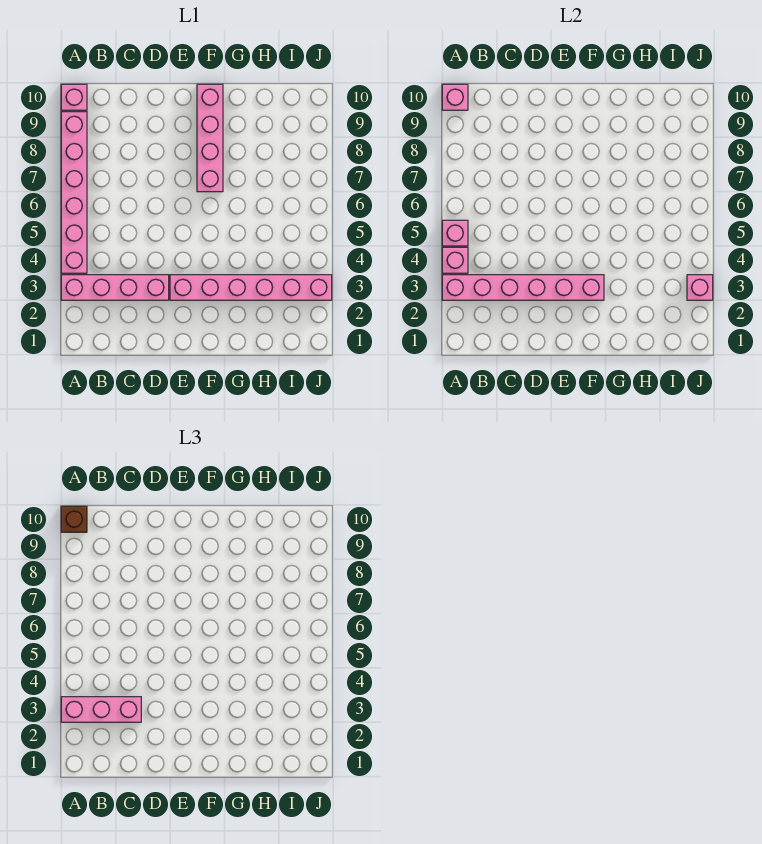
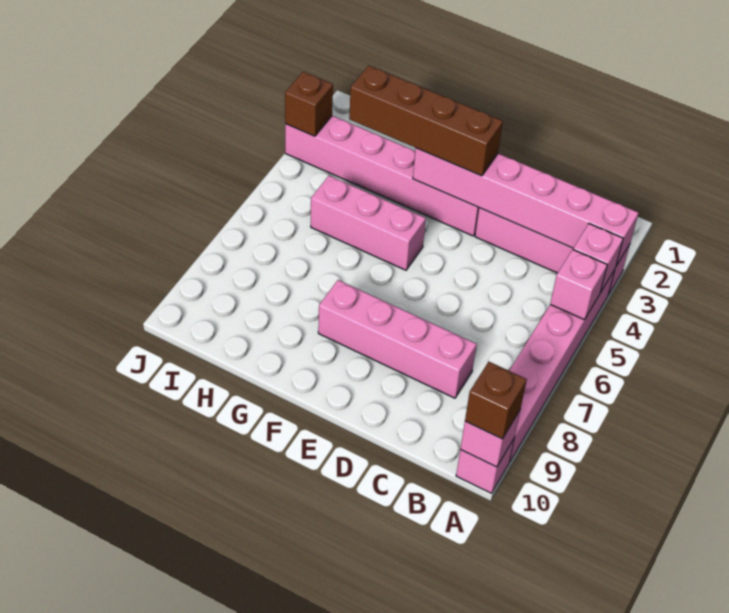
pink brick A3:C3 level 3 -> pink brick F5:H5 level 1
none -> brown brick E3:H3 level 3
pink brick F7:F10 level 1 -> pink brick C8:F8 level 1
pink brick J3 level 2 -> brown brick J3 level 2

